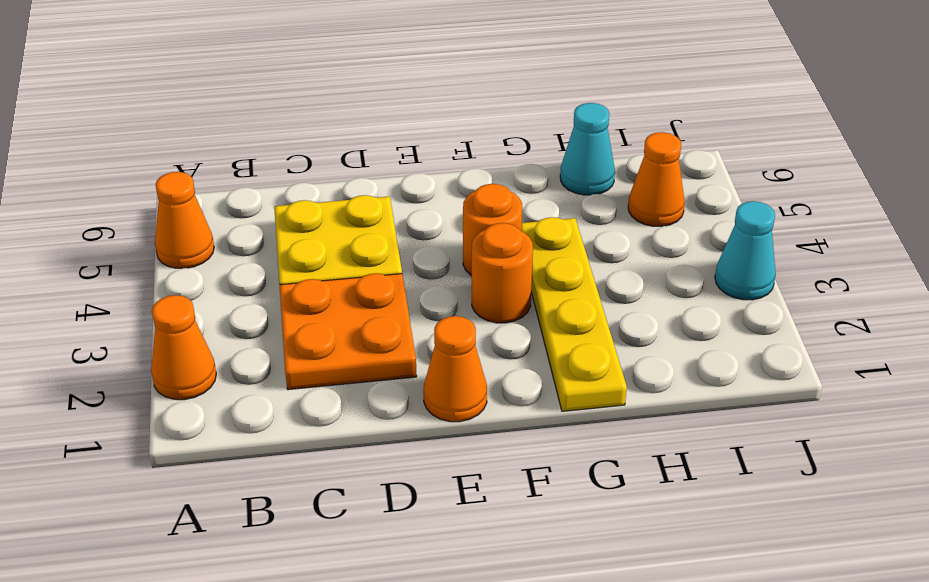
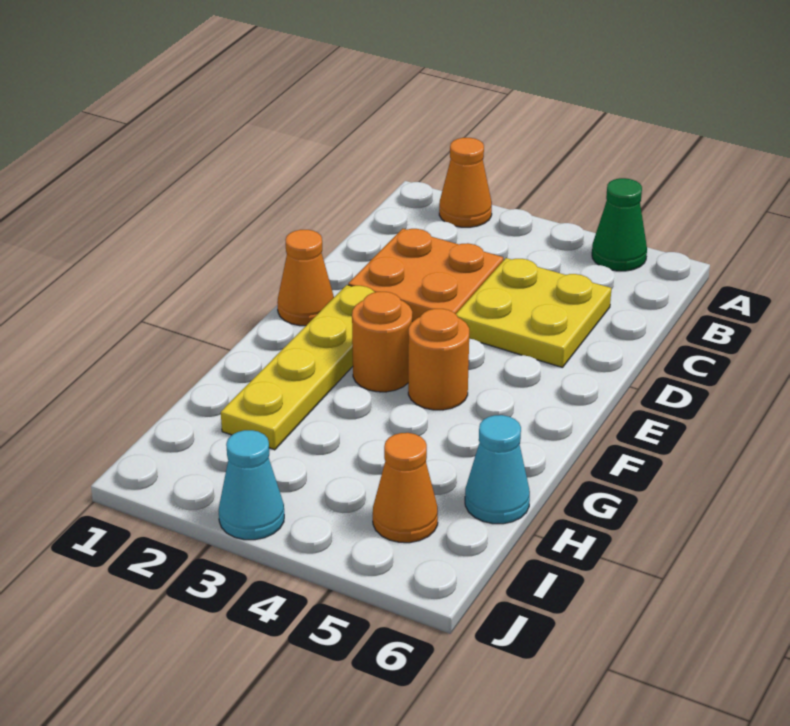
orange cone A5 level 1 -> green cone A5 level 1
yellow plate G1:G4 level 1 -> yellow plate E2:H2 level 1

